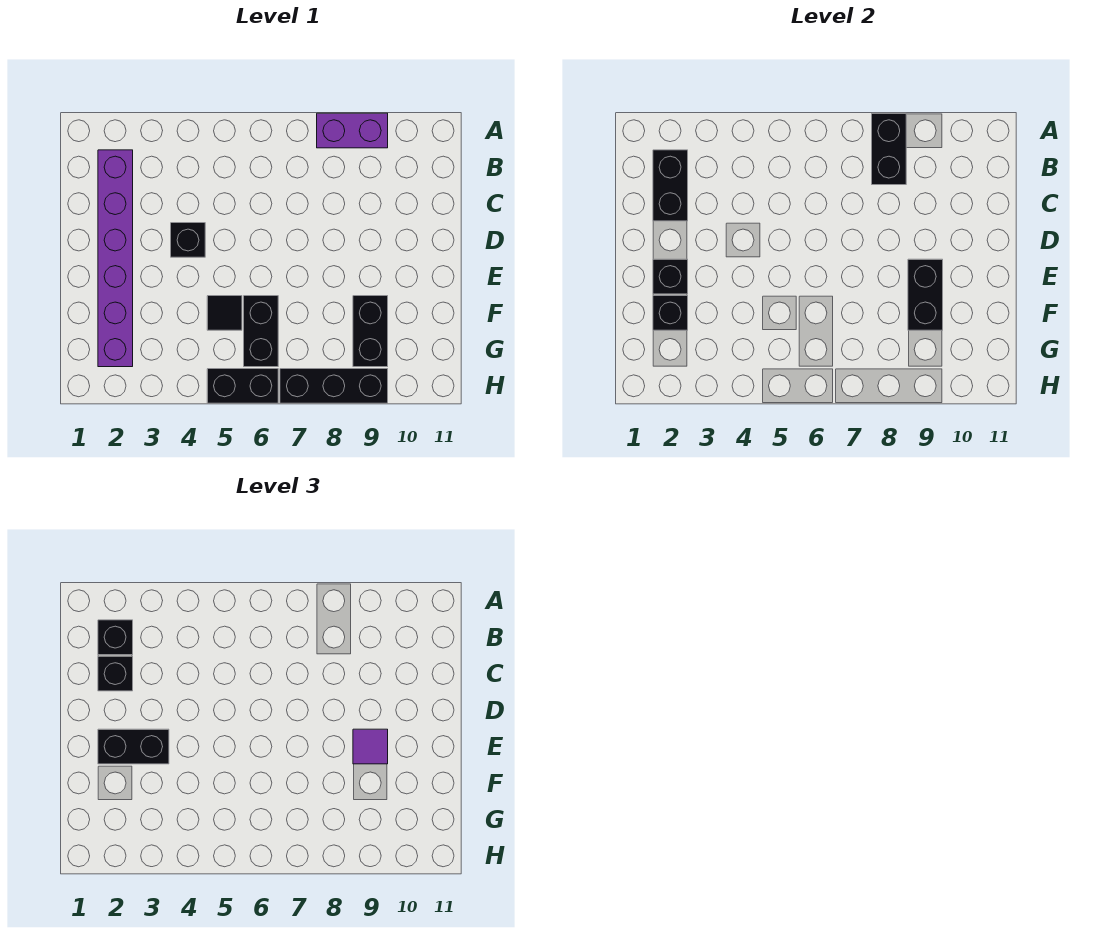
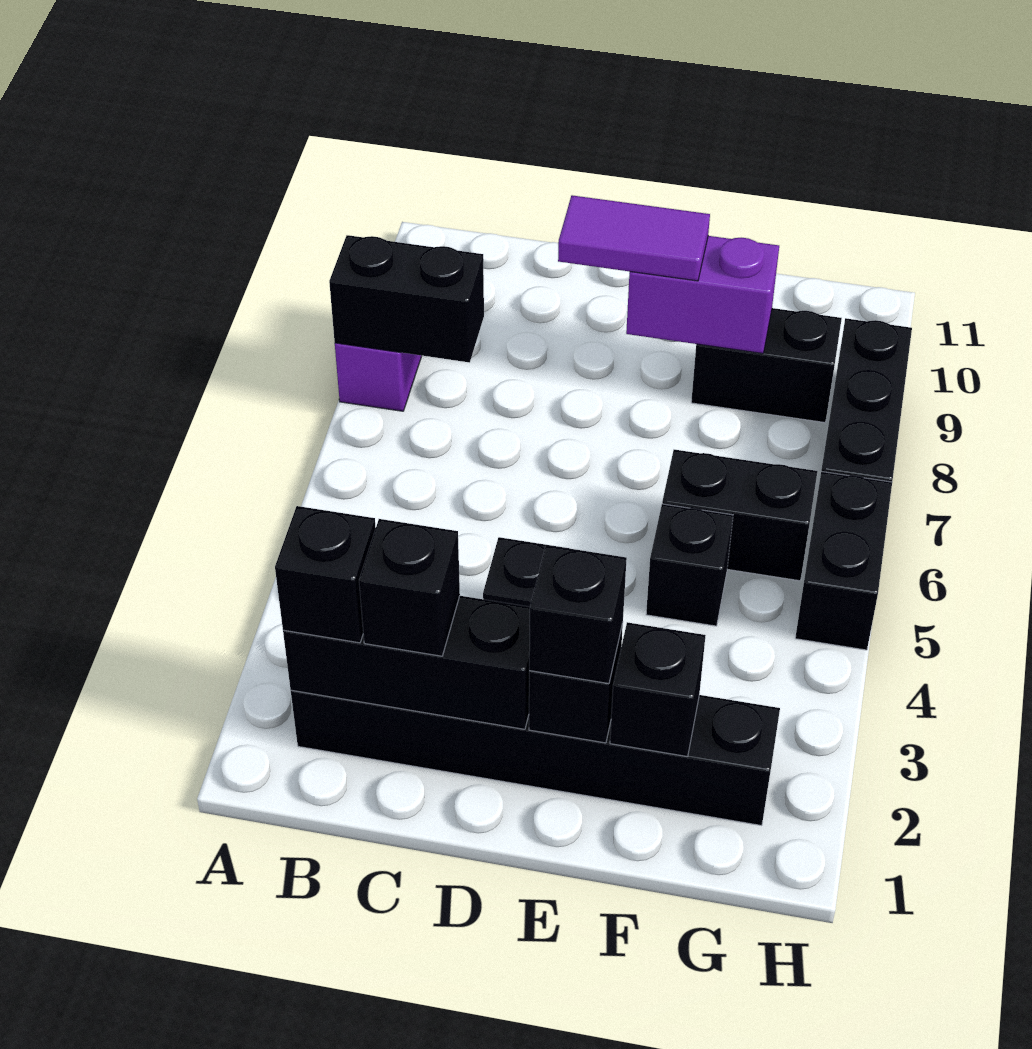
purple brick B2:G2 level 1 -> black brick B2:G2 level 1
black brick B2:C2 level 2 -> black brick B2:D2 level 2
black brick E2:E3 level 3 -> black brick E2 level 3
black brick E9:F9 level 2 -> purple brick E9:F9 level 2
purple tile E9 level 3 -> purple tile D9:E9 level 3
black tile F5 level 1 -> black brick F5 level 1

